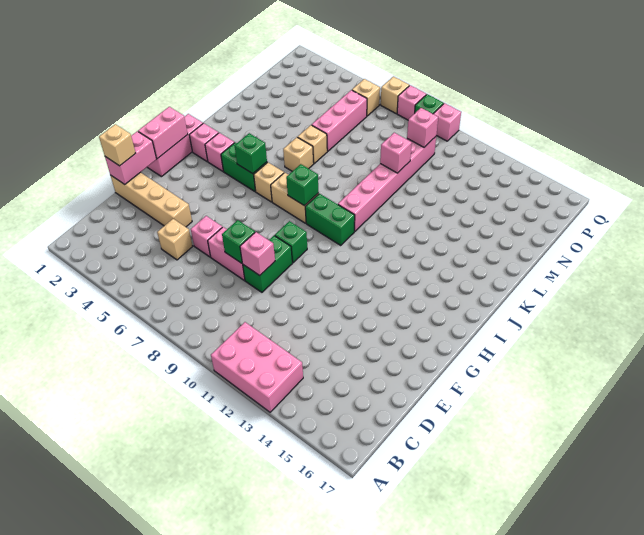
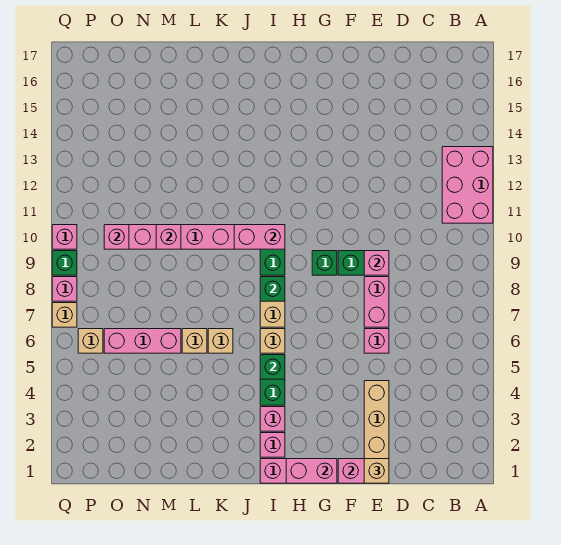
tan brick D5 level 1 -> none
green brick E8 level 2 -> none
none -> pink brick I10:J10 level 2

